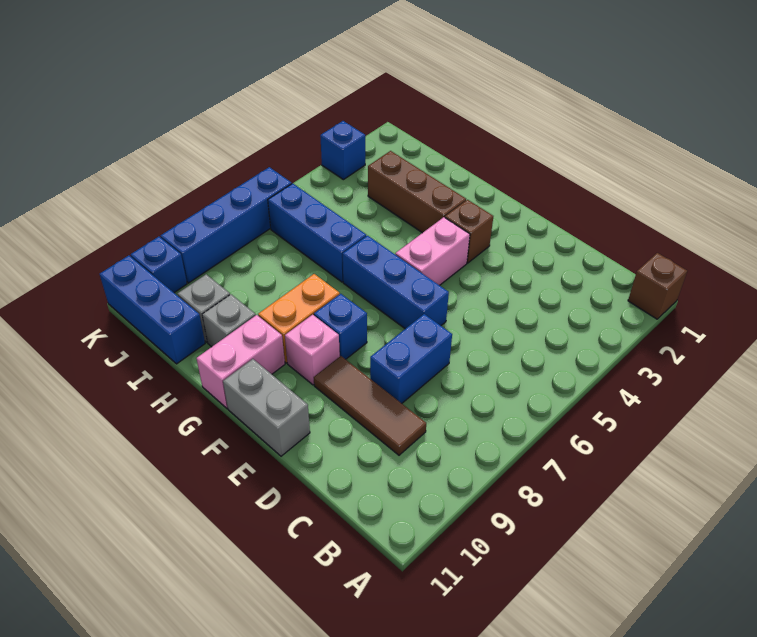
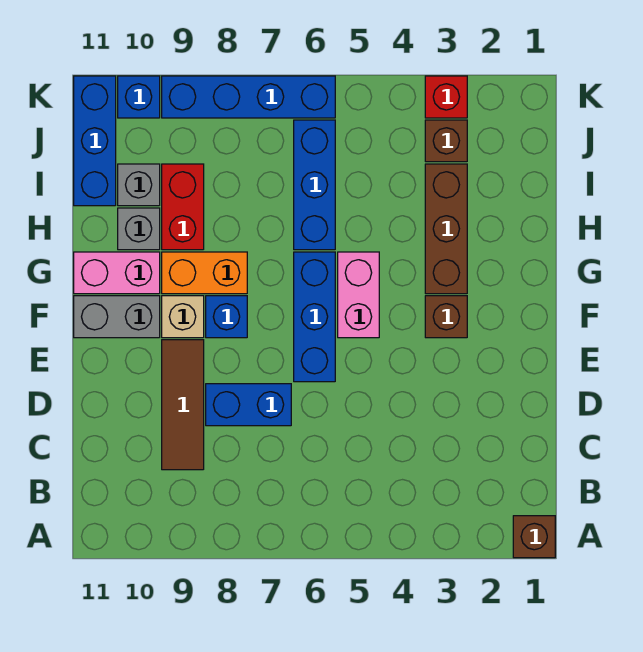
grey brick E11:F11 level 1 -> grey brick F10:F11 level 1
pink brick F4:F5 level 1 -> pink brick F5:G5 level 1
pink brick F9 level 1 -> tan brick F9 level 1
none -> red brick H9:I9 level 1
none -> brown brick J3 level 1
blue brick K3 level 1 -> red brick K3 level 1

